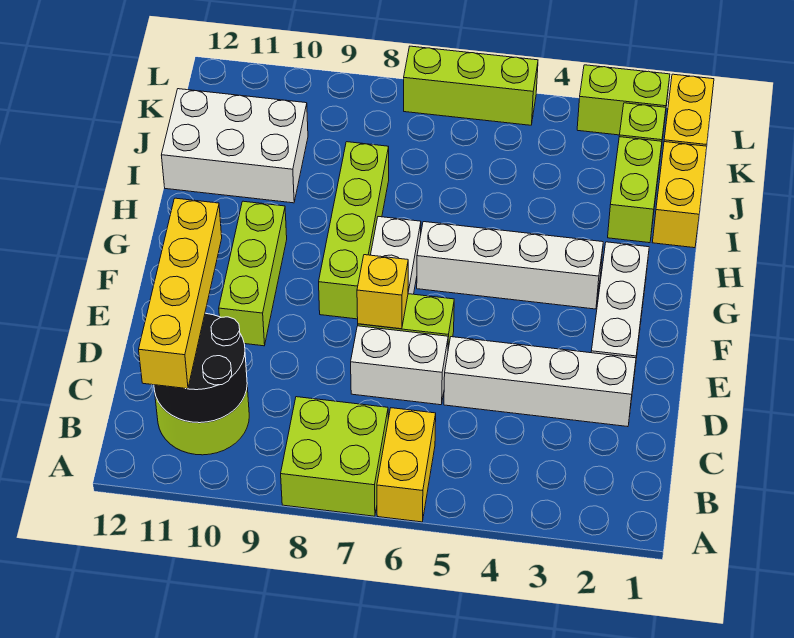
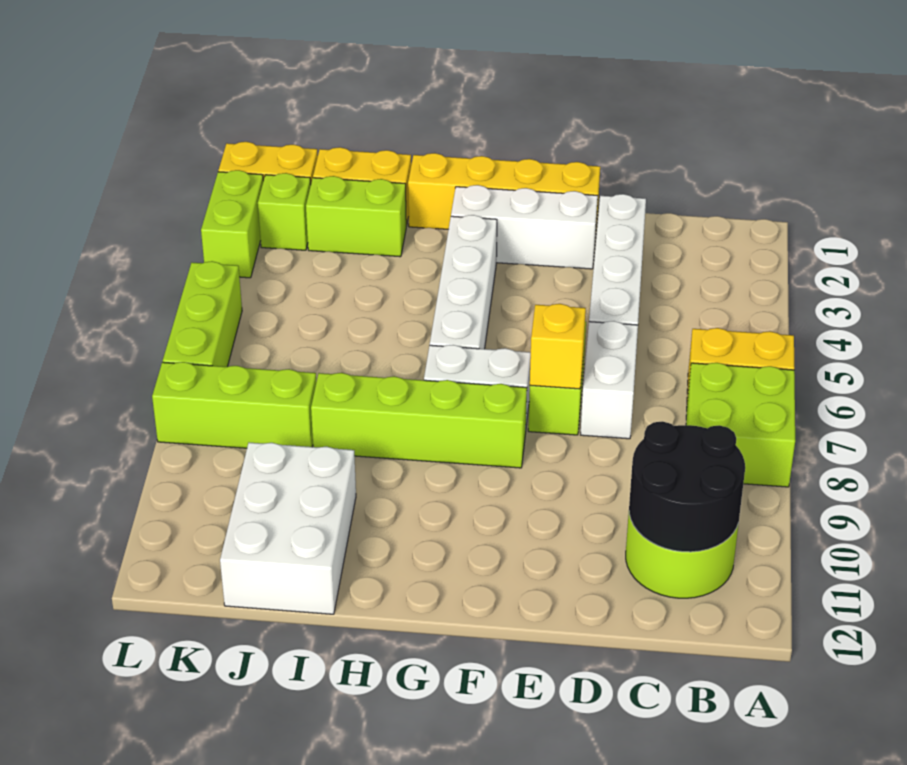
yellow brick B11:E11 level 3 -> yellow brick E1:H1 level 1
lime brick E10:G10 level 1 -> lime brick J8:L8 level 1

